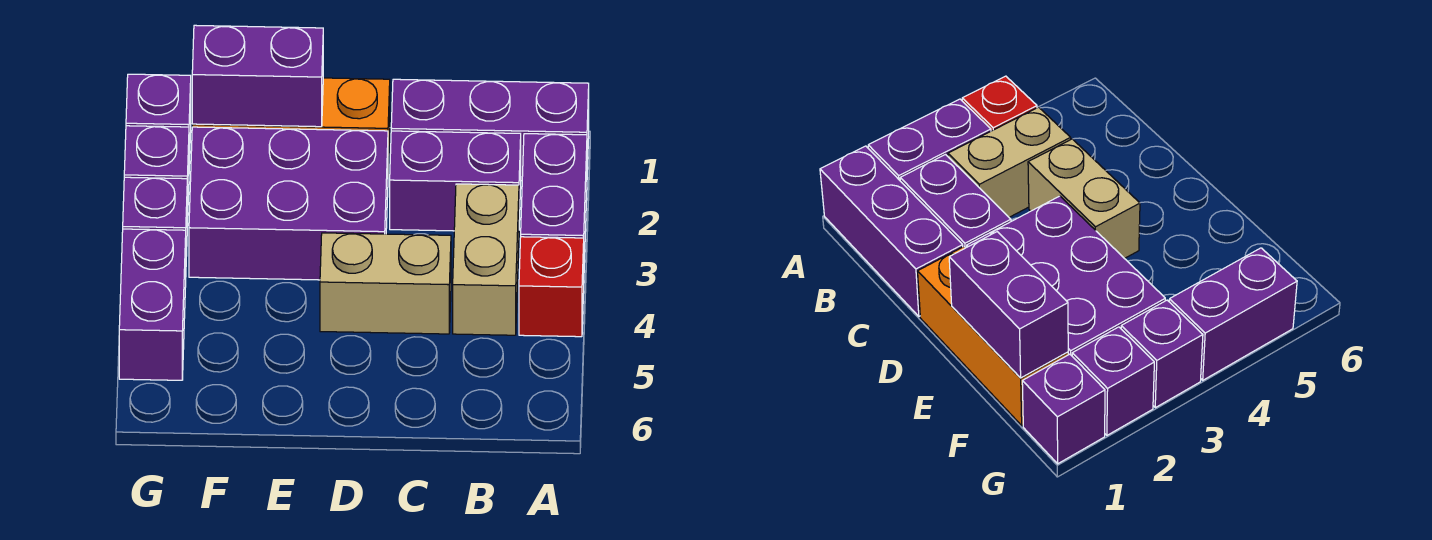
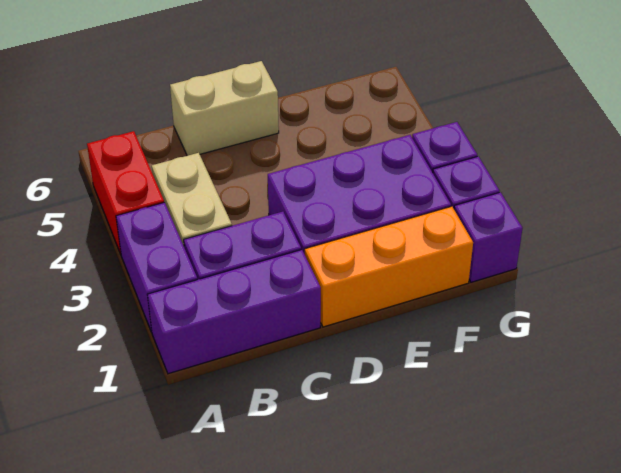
red brick A4 level 1 -> red brick A4:A5 level 1
tan brick C4:D4 level 1 -> tan brick C6:D6 level 1
purple brick E1:F1 level 2 -> none
purple brick G4:G5 level 1 -> none

